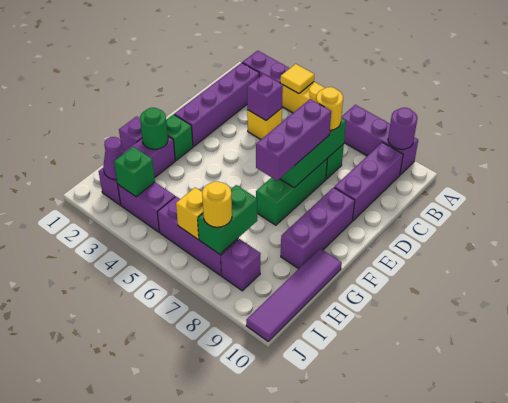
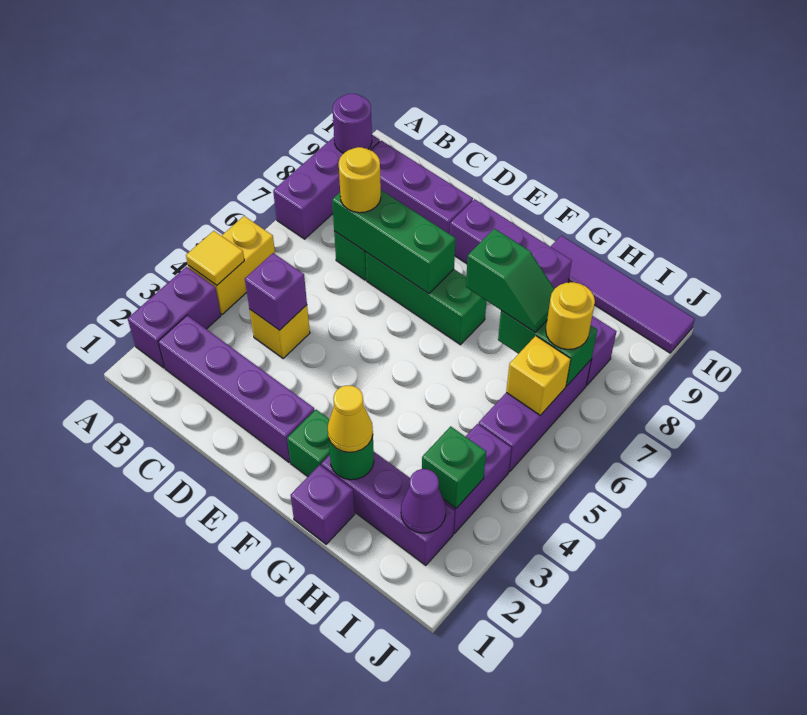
purple brick D7:F7 level 3 -> none
none -> yellow cone G2 level 3
none -> green slope G7:H7 level 3 top G

